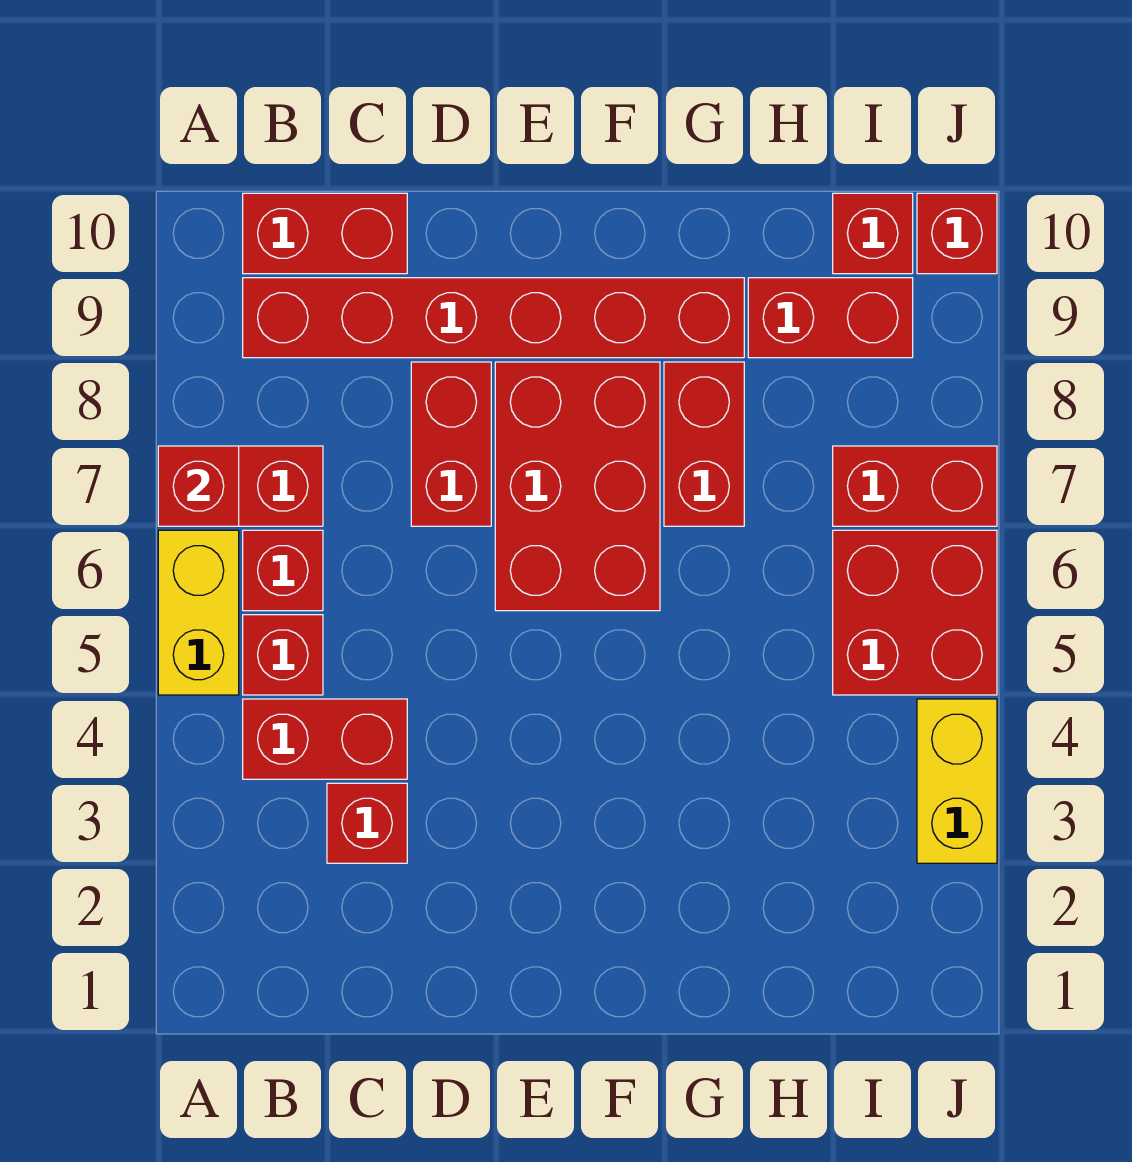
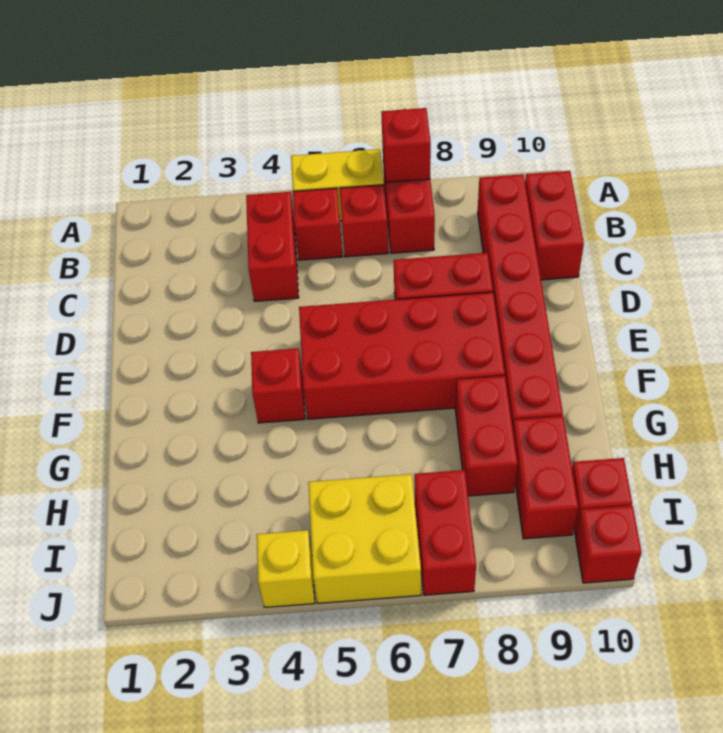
red brick C3 level 1 -> red brick F4 level 1
red brick E6:F8 level 1 -> red brick E5:F8 level 1
red brick G7:G8 level 1 -> red brick G8:H8 level 1
red brick I5:J6 level 1 -> yellow brick I5:J6 level 1
yellow brick J3:J4 level 1 -> yellow brick J4 level 1

